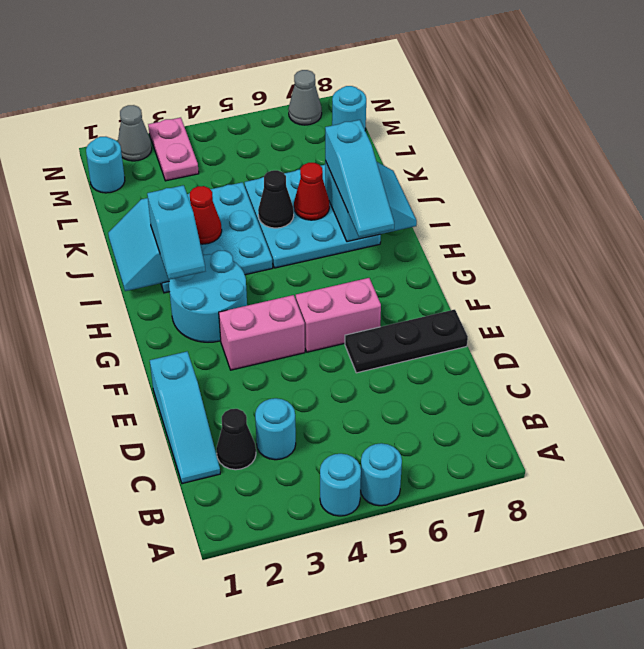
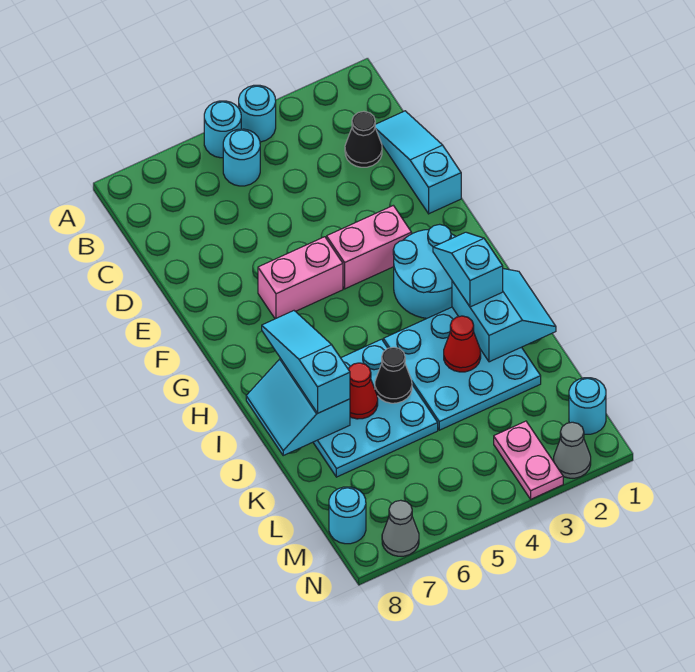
cyan round brick C3 level 1 -> cyan round brick B5 level 1
black plate E6:E8 level 1 -> none

